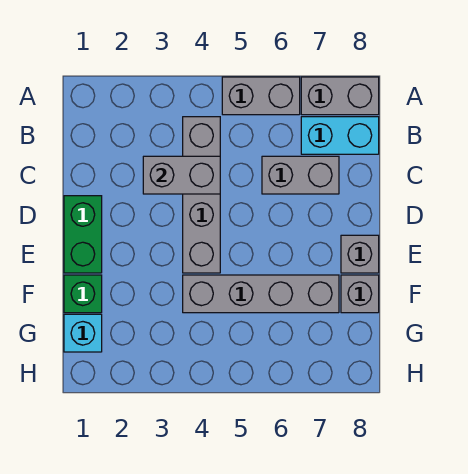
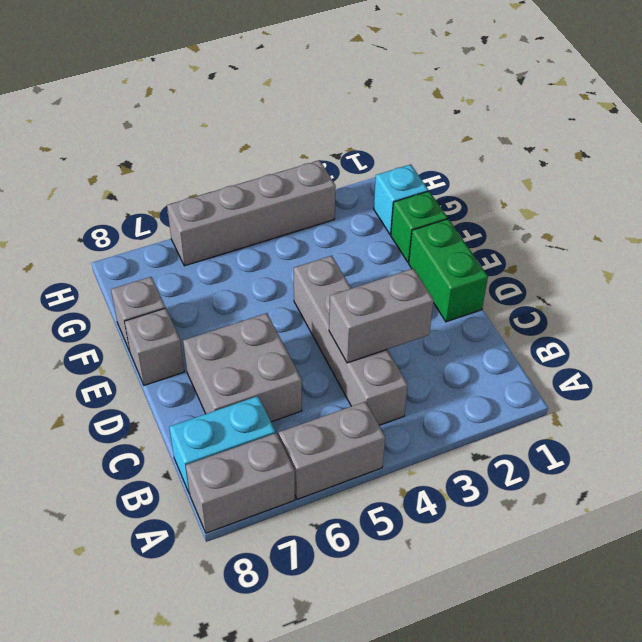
grey brick C6:C7 level 1 -> grey brick C6:D7 level 1
grey brick F4:F7 level 1 -> grey brick H3:H6 level 1

